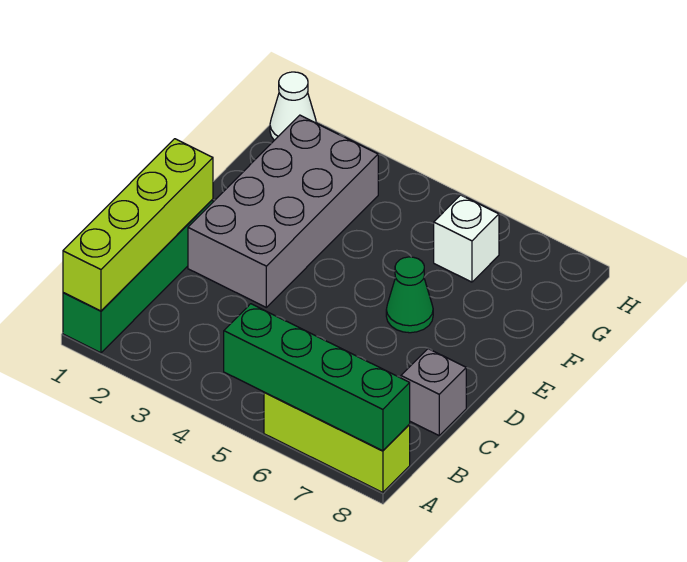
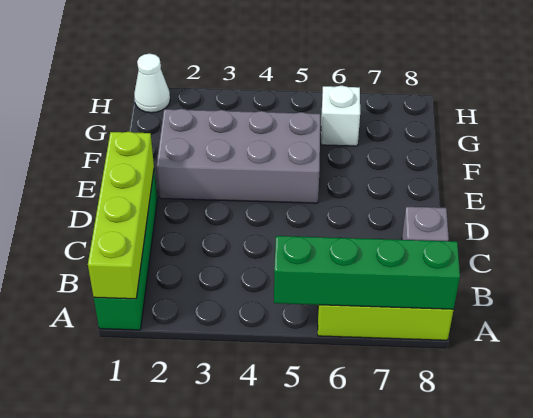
grey brick D2:G3 level 1 -> grey brick E2:F5 level 1
green cone E6 level 1 -> none

